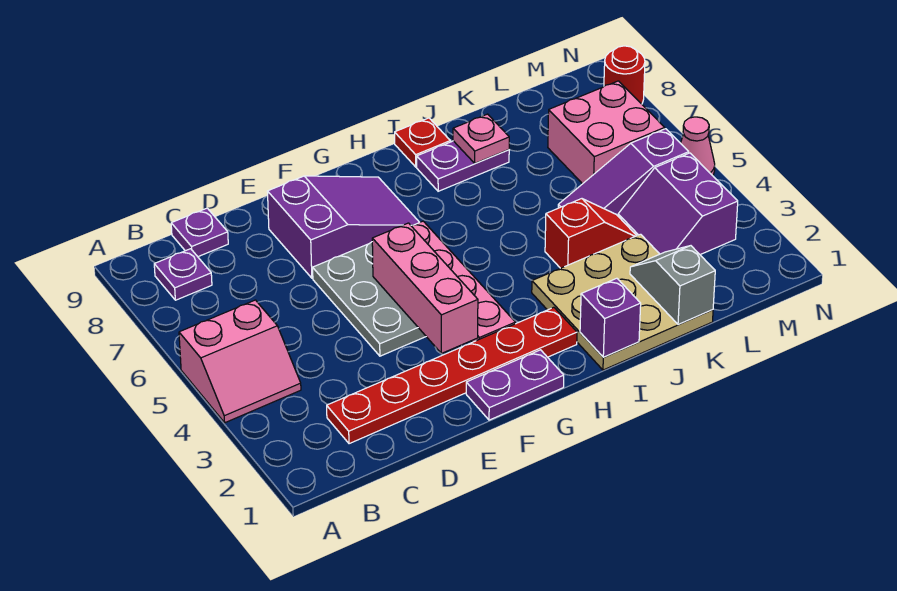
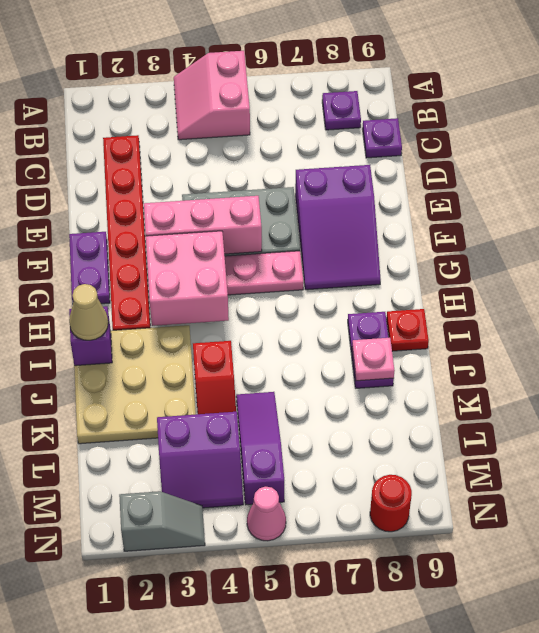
none -> tan cone I1 level 3
grey slope K1:K2 level 2 top 1 -> grey slope N2:N3 level 1 top 2
purple slope L3:M4 level 1 top M -> purple slope L3:M4 level 1 top L
pink brick L6:M7 level 1 -> pink brick G3:H4 level 2

